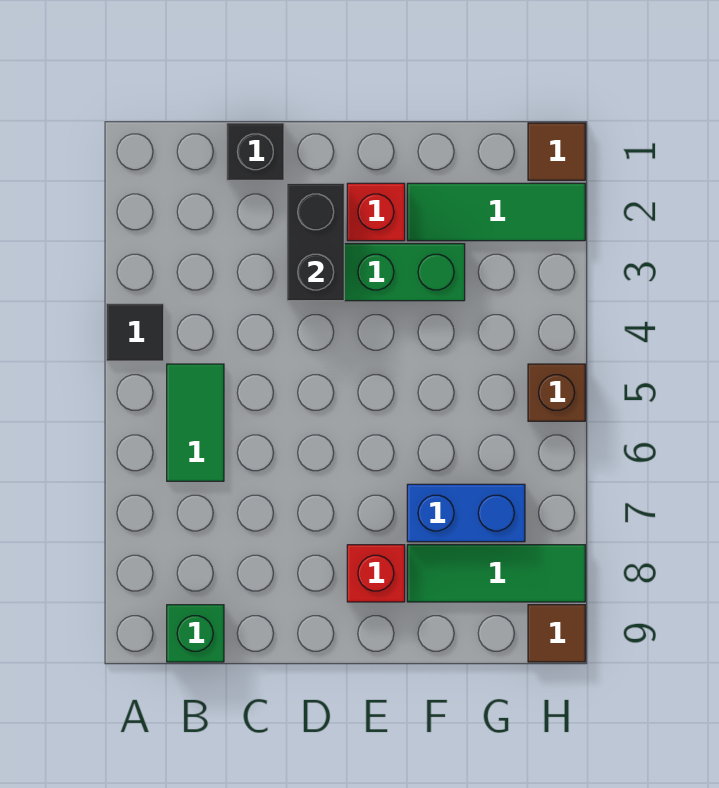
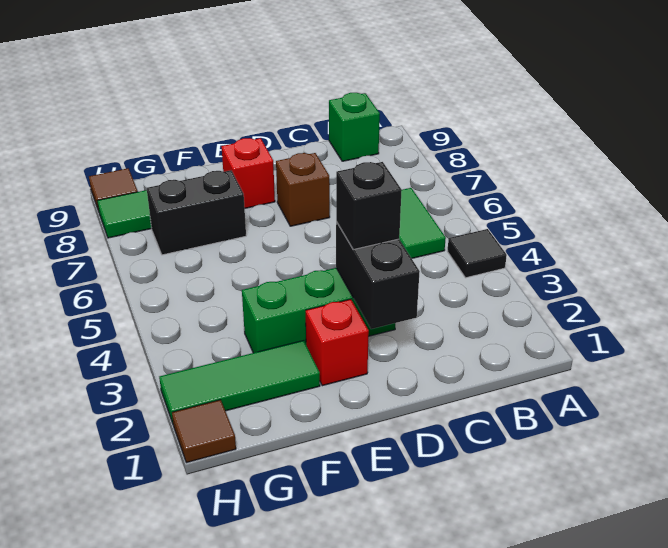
black brick C1 level 1 -> black brick D3 level 3
blue brick F7:G7 level 1 -> black brick F7:G7 level 1
brown brick H5 level 1 -> brown brick D7 level 1

